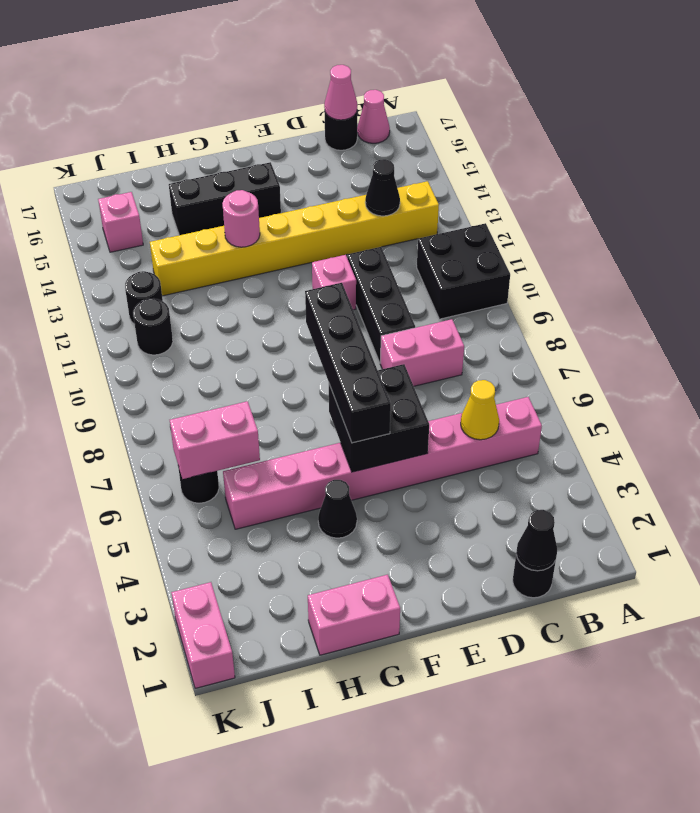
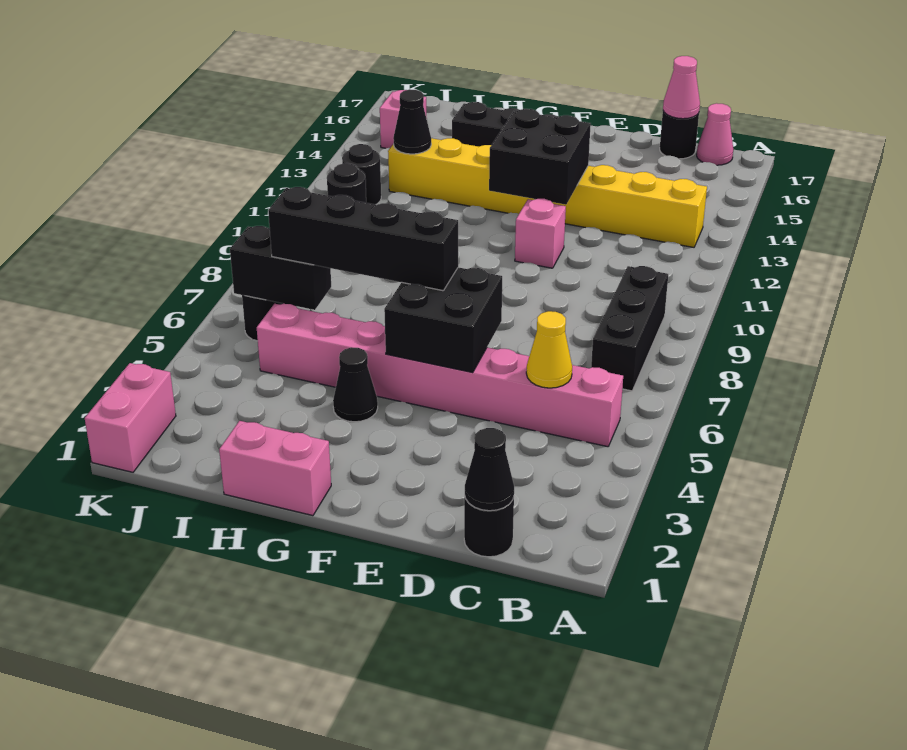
black brick A10:B11 level 1 -> black brick E12:F13 level 2
pink brick C8:D8 level 1 -> none
black cone C13 level 2 -> black cone I13 level 2
black brick D9:D11 level 1 -> black brick B7:B9 level 1
black brick F5:F8 level 3 -> black brick F6:I6 level 3
pink round brick G13 level 2 -> none
pink brick I6:J6 level 2 -> black brick I6:J6 level 2

